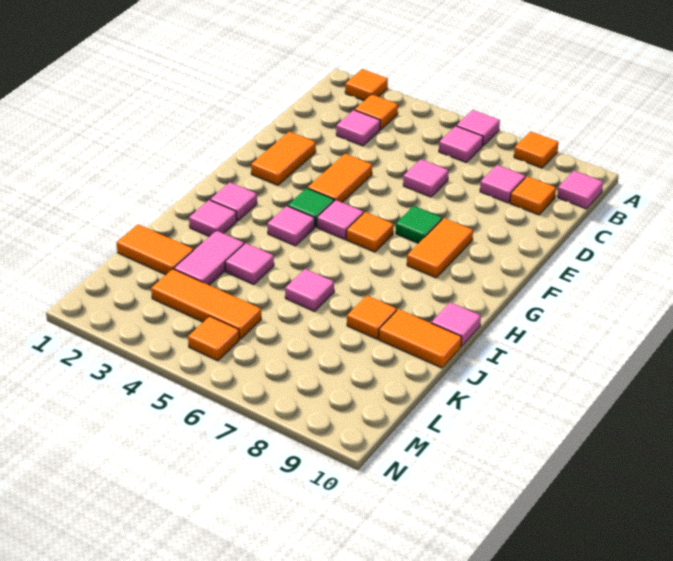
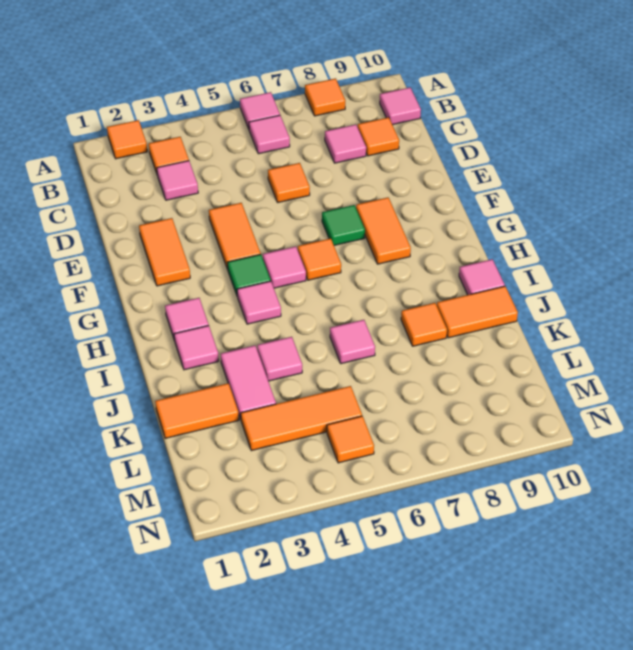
pink tile D6 level 1 -> orange tile D6 level 1

